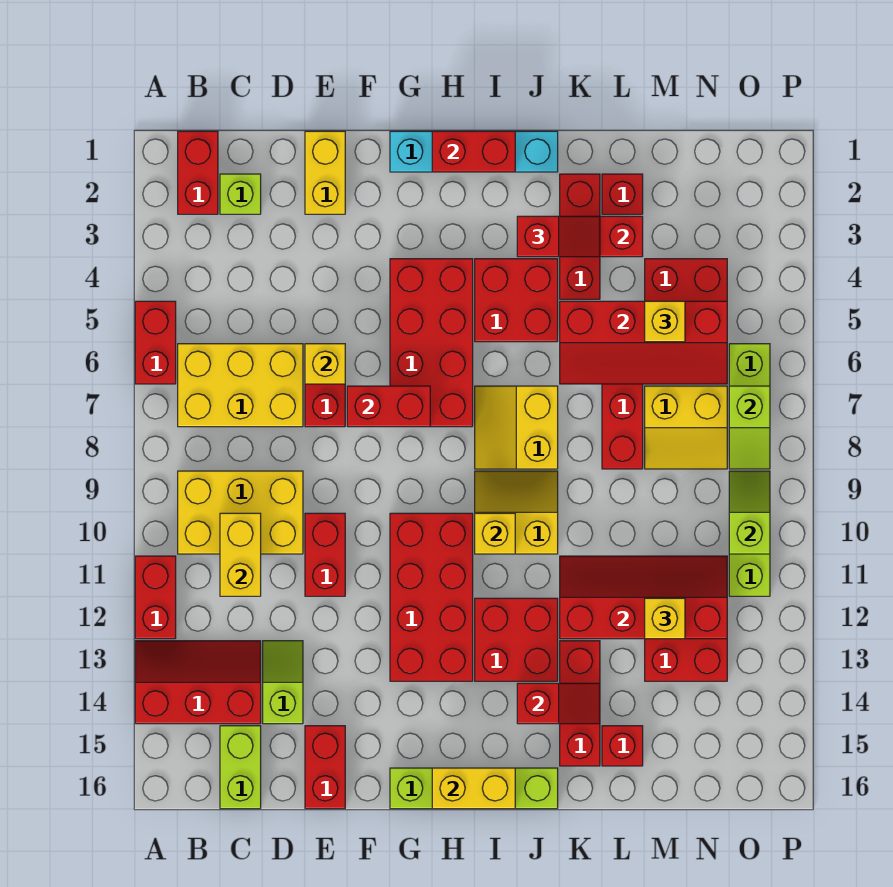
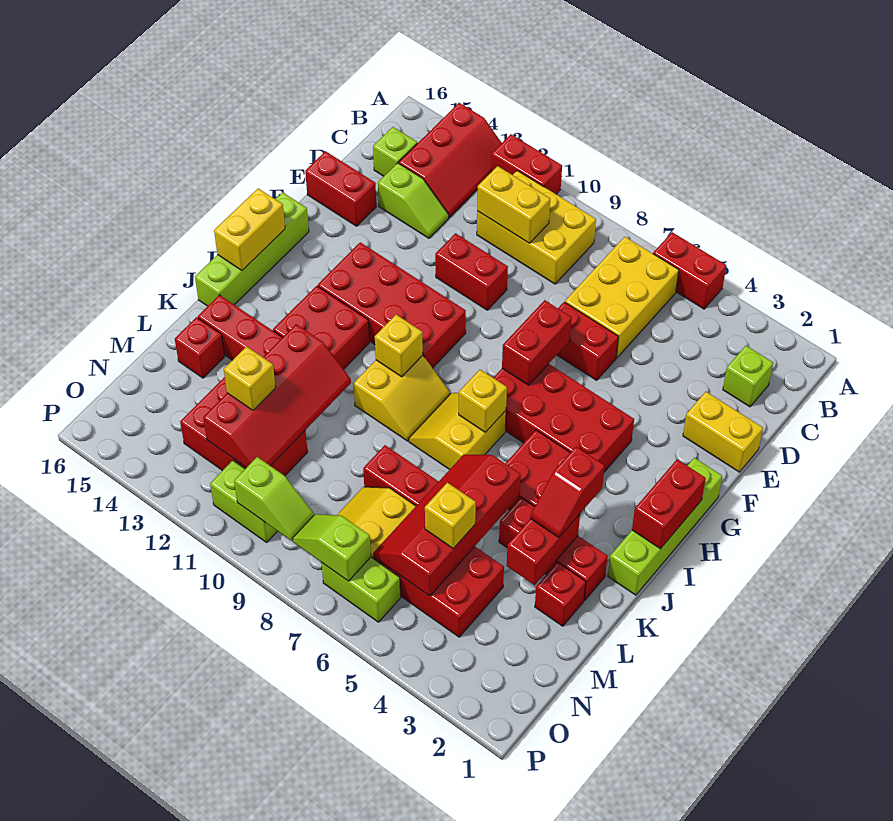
red brick B1:B2 level 1 -> none
yellow brick B9:D10 level 1 -> yellow brick B9:C11 level 1
lime brick C15:C16 level 1 -> lime brick C15 level 1
yellow brick E6 level 2 -> yellow brick I7 level 2
cyan brick G1:J1 level 1 -> lime brick G1:J1 level 1
yellow slope I7:J8 level 1 top J -> yellow slope I7:J8 level 1 top 7
red slope J14:K14 level 2 top J -> none

